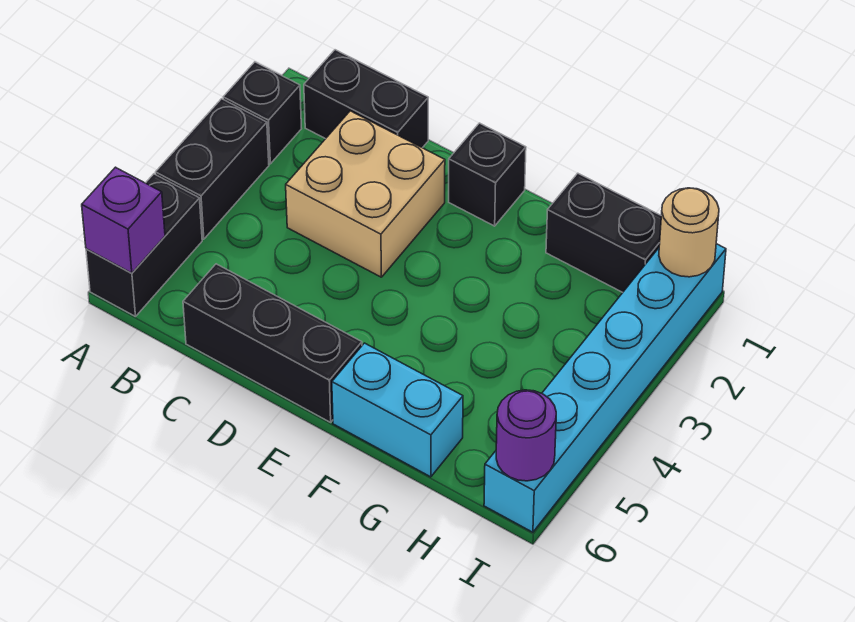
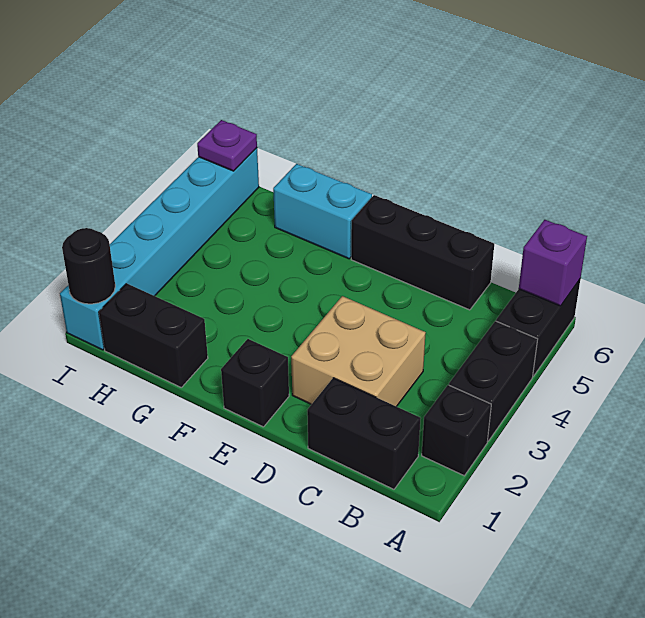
tan round brick I1 level 2 -> black round brick I1 level 2
purple round brick I6 level 2 -> purple plate I6 level 2

